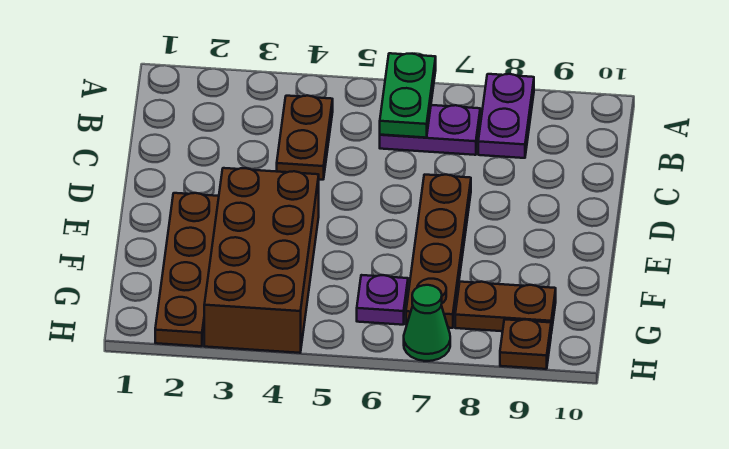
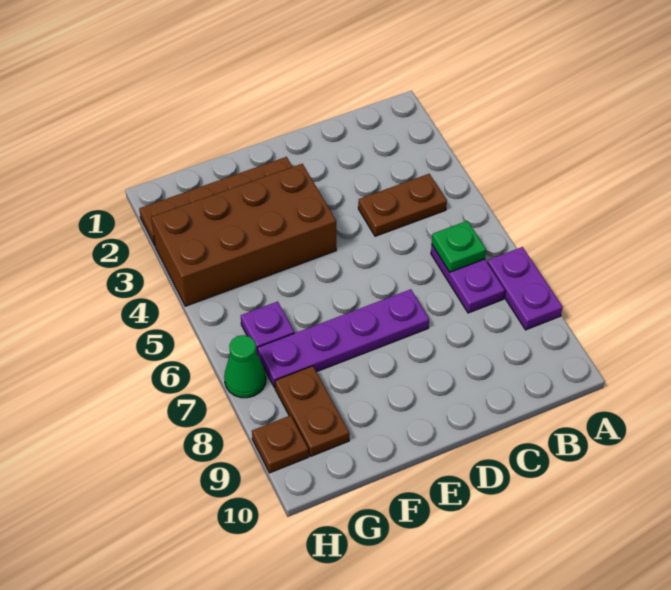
green plate A6:B6 level 2 -> green plate B6 level 2
purple plate A8:B8 level 1 -> purple plate A7:A8 level 1
brown plate D7:G7 level 1 -> purple plate D7:G7 level 1

